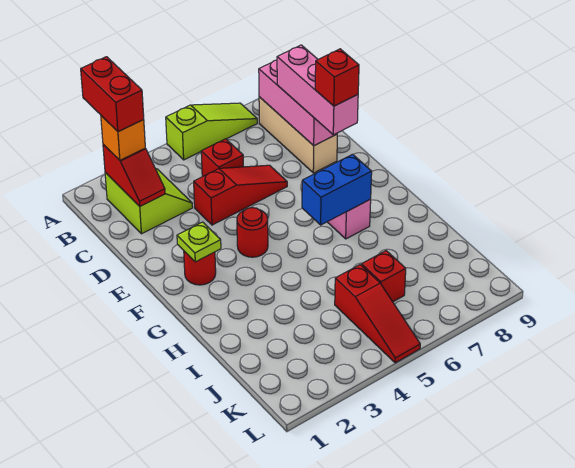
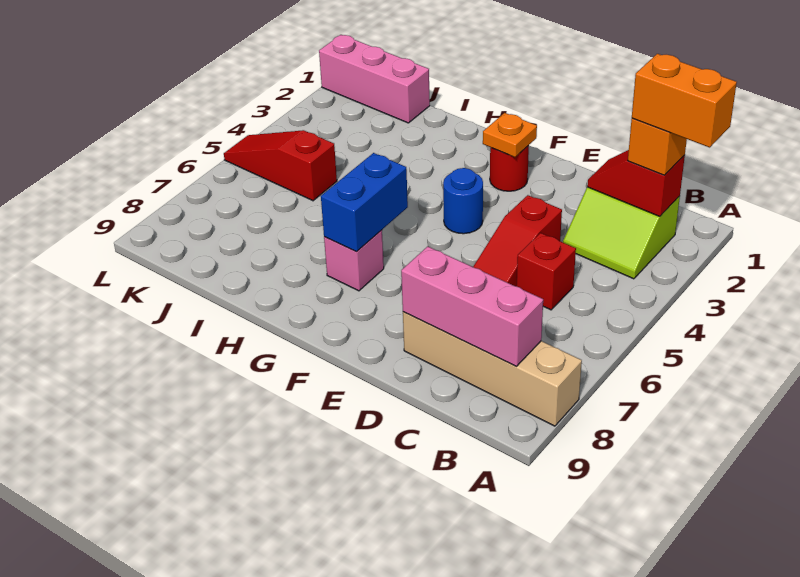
red brick A2:B2 level 4 -> orange brick A2:B2 level 4
lime slope A5:A7 level 1 top 5 -> none
tan brick B8:D8 level 1 -> tan brick A8:D8 level 1
pink brick C8:E8 level 3 -> pink brick J1:L1 level 1
red brick E8 level 4 -> none
lime plate F2 level 2 -> orange plate F2 level 2
red round brick F4 level 1 -> blue round brick F4 level 1
red brick J6 level 1 -> none

